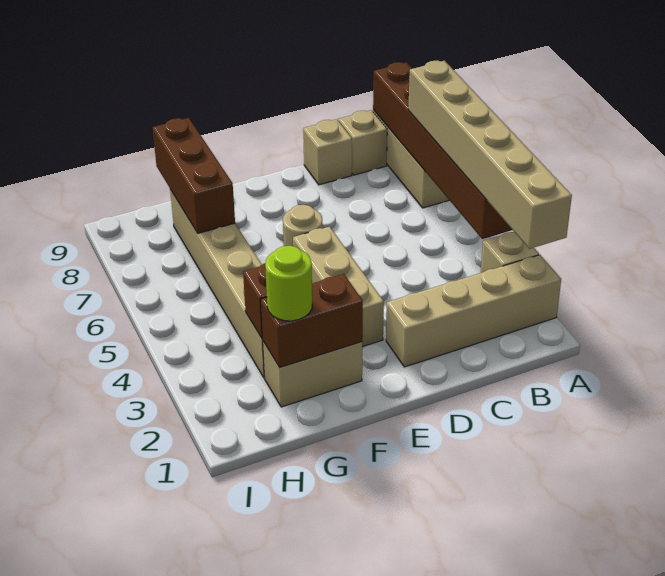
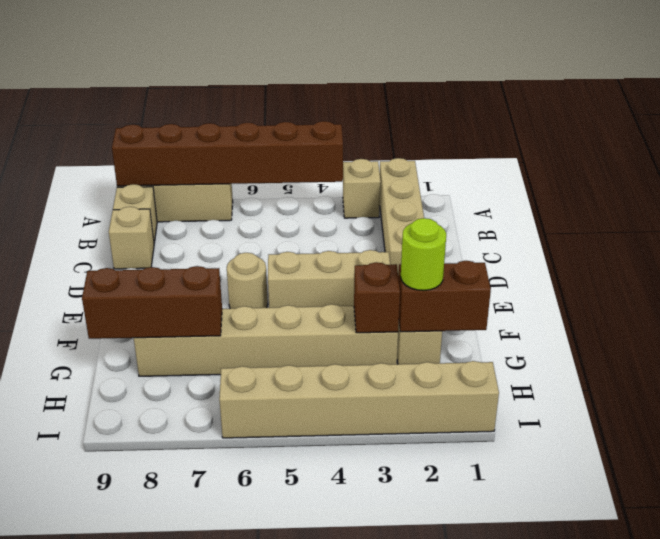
tan brick A2:A7 level 3 -> tan brick I1:I6 level 1
brown brick F2:G2 level 2 -> brown brick G1:G2 level 2

